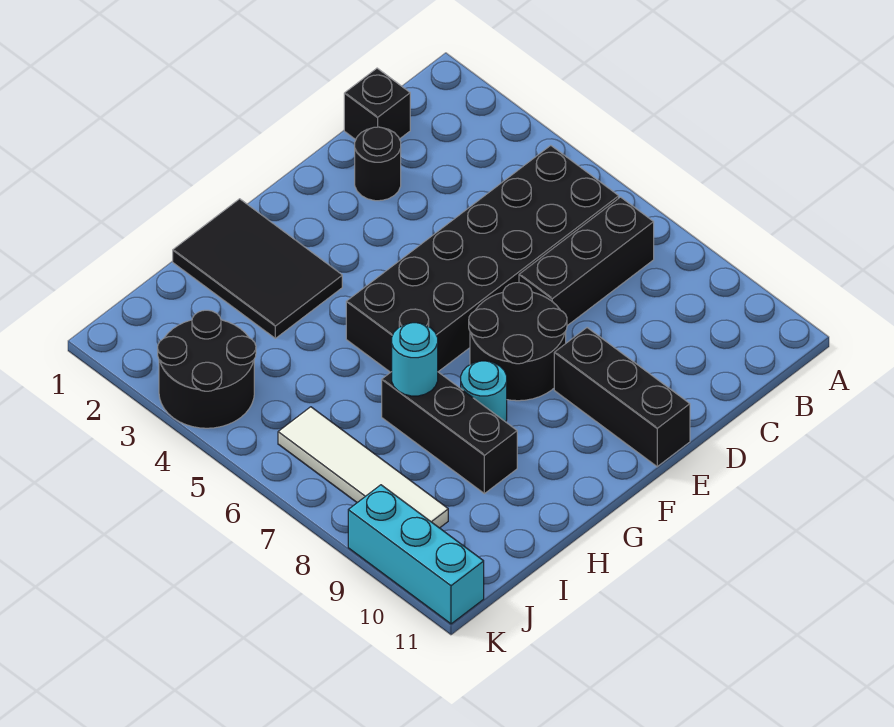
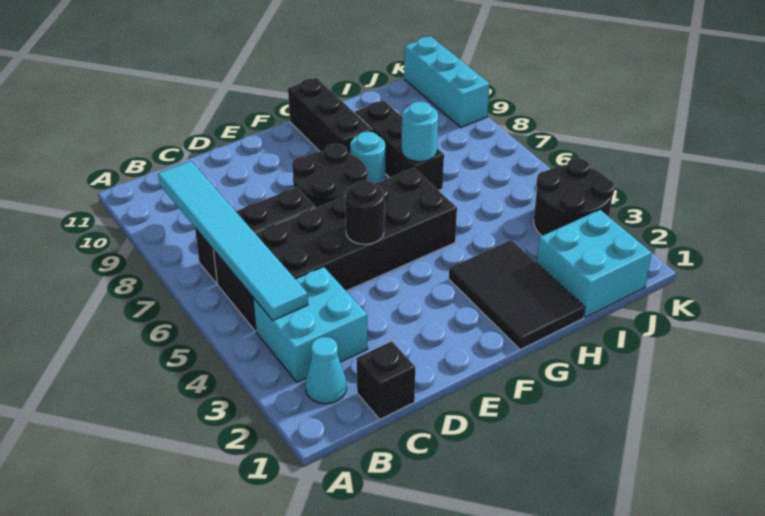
none -> cyan cone B2 level 1
none -> cyan brick B3:C4 level 1
none -> cyan tile B4:B9 level 2
black round brick D2 level 1 -> black round brick E5 level 2
black brick E9:E11 level 1 -> black brick G9:G11 level 1
none -> cyan brick I1:J2 level 1
white tile J6:J9 level 1 -> none

